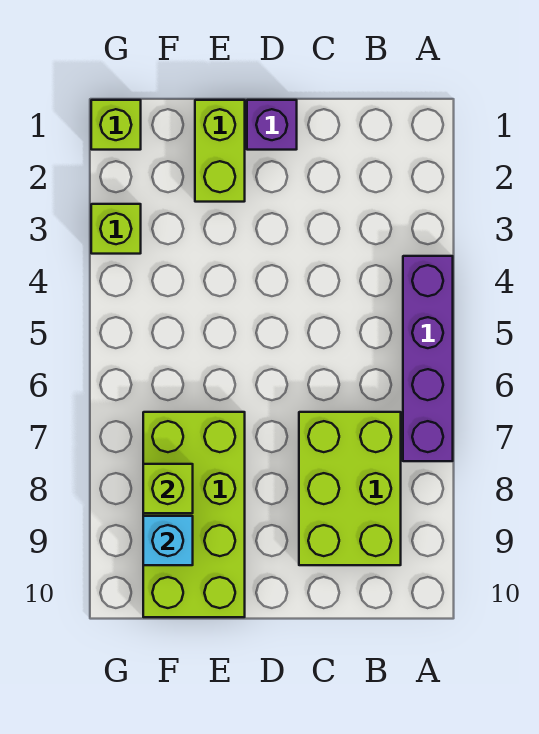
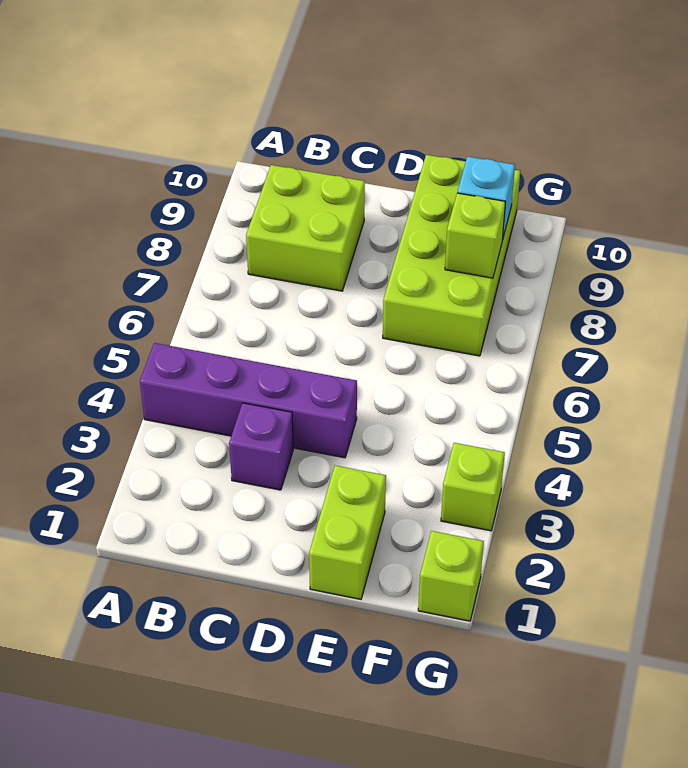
purple brick A4:A7 level 1 -> purple brick A4:D4 level 1
lime brick B7:C9 level 1 -> lime brick B8:C9 level 1
purple brick D1 level 1 -> purple brick C3 level 1

